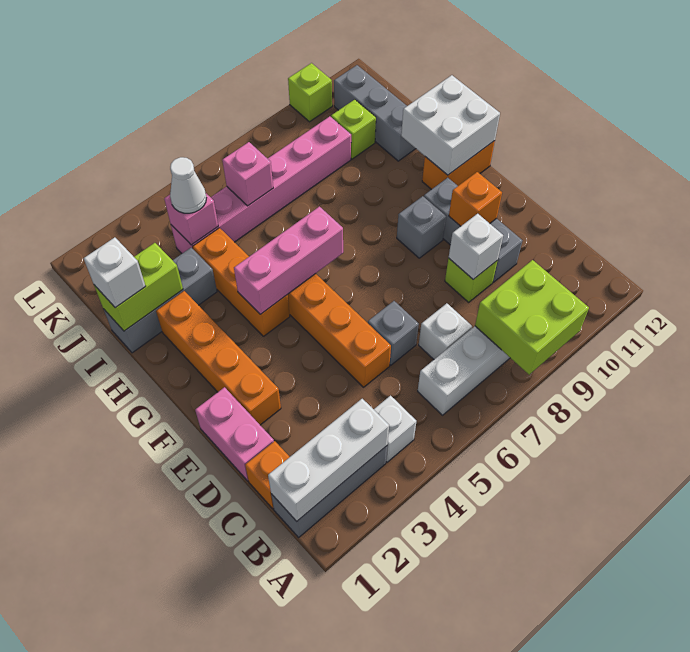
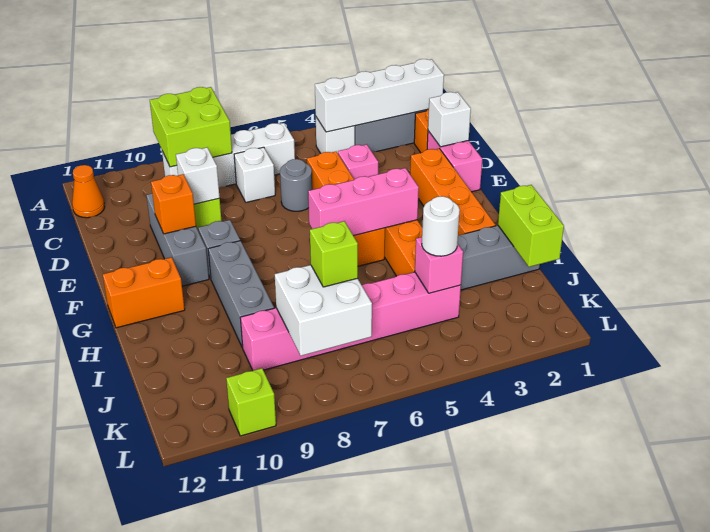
white brick B1:B3 level 2 -> white brick B1:B4 level 2
none -> orange cone B12 level 1
grey brick D6 level 1 -> grey round brick D6 level 1
white brick G11:H12 level 2 -> white brick J7:K8 level 2
lime brick I1:I2 level 2 -> lime brick I1:J1 level 2
white brick I1 level 3 -> white brick D1 level 2
grey brick I11:K11 level 1 -> grey brick G9:I9 level 1
white cone J4 level 3 -> white round brick J4 level 3
pink brick J6 level 2 -> pink brick D4 level 1
lime brick J10 level 1 -> lime brick J7 level 3

